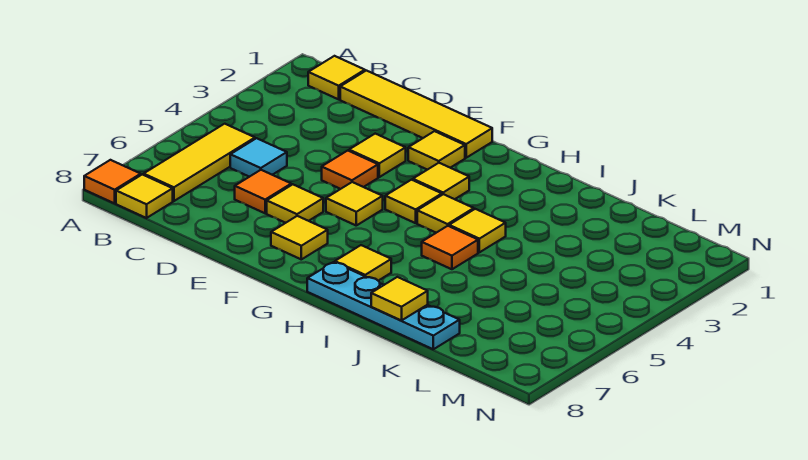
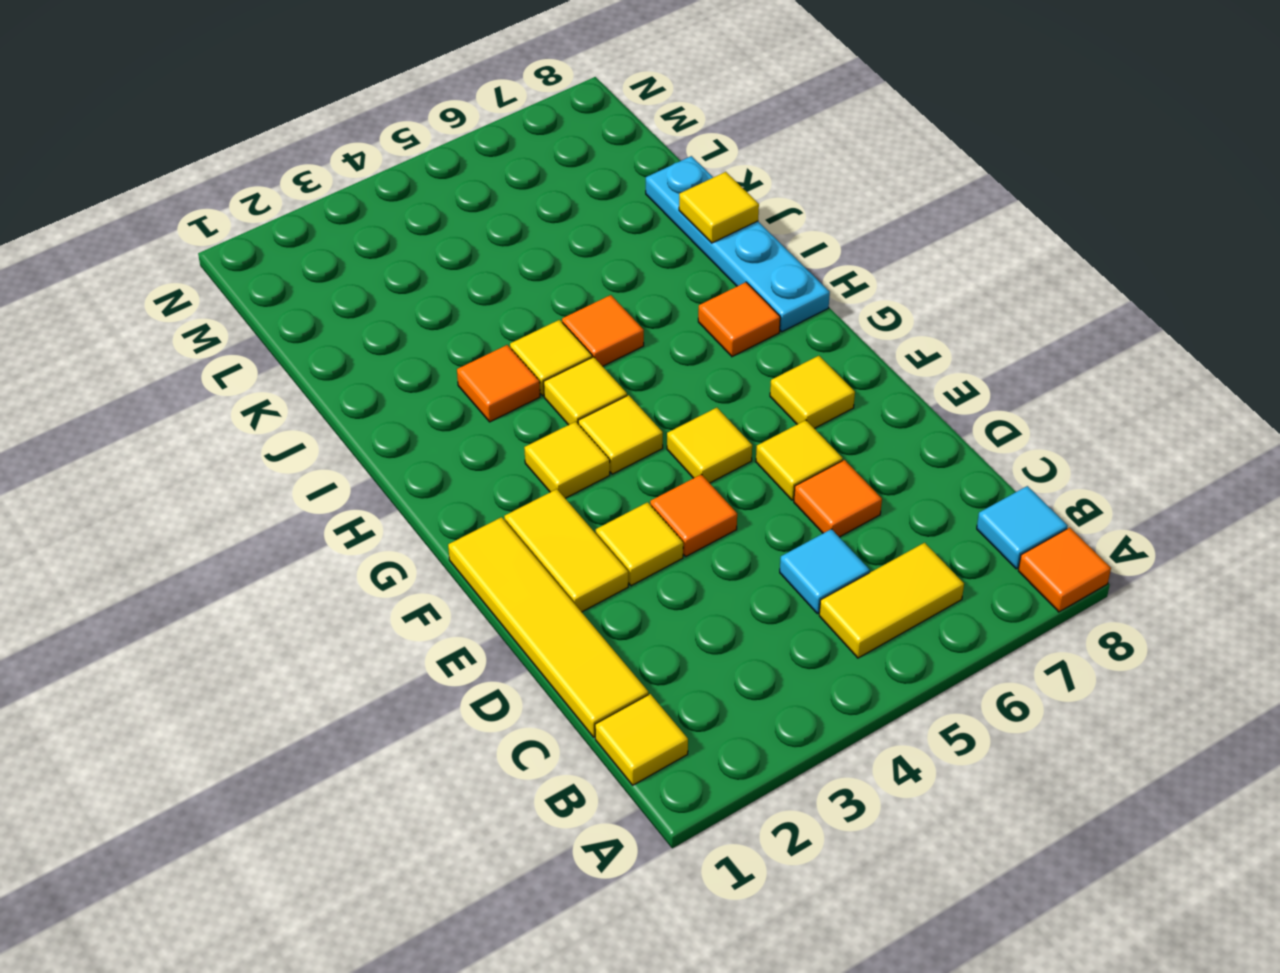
yellow tile B5:B7 level 1 -> yellow tile B5:B6 level 1
yellow tile B8 level 1 -> cyan tile B8 level 1
yellow tile F2 level 1 -> yellow tile E2:F2 level 1
yellow tile H7 level 1 -> orange tile H7 level 1
none -> orange tile I3 level 1

